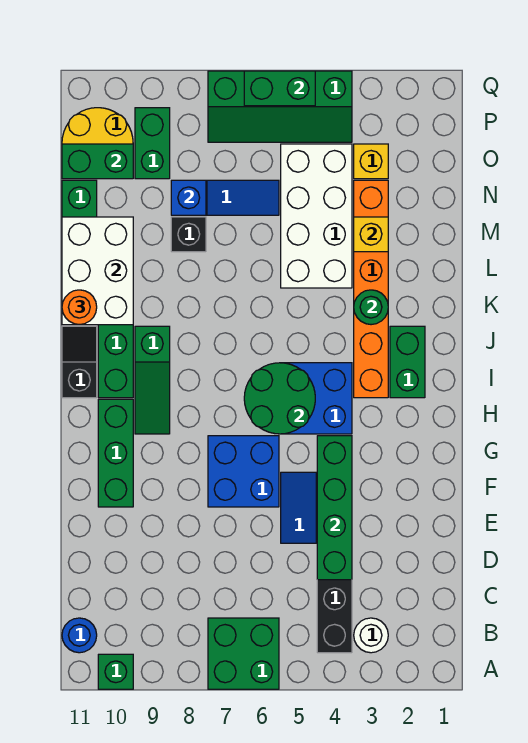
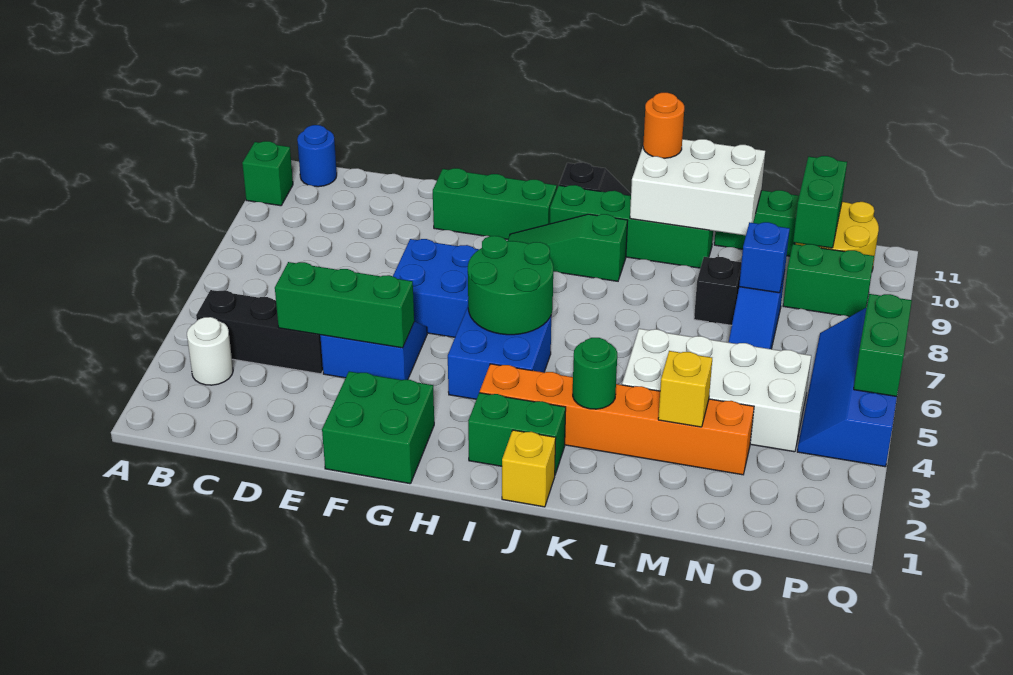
green brick A6:B7 level 1 -> green brick F1:G2 level 1
green brick D4:G4 level 2 -> green brick D4:F4 level 2
yellow brick O3 level 1 -> yellow brick J1 level 1
green slope P4:Q7 level 1 top Q -> blue slope P4:Q7 level 1 top Q

